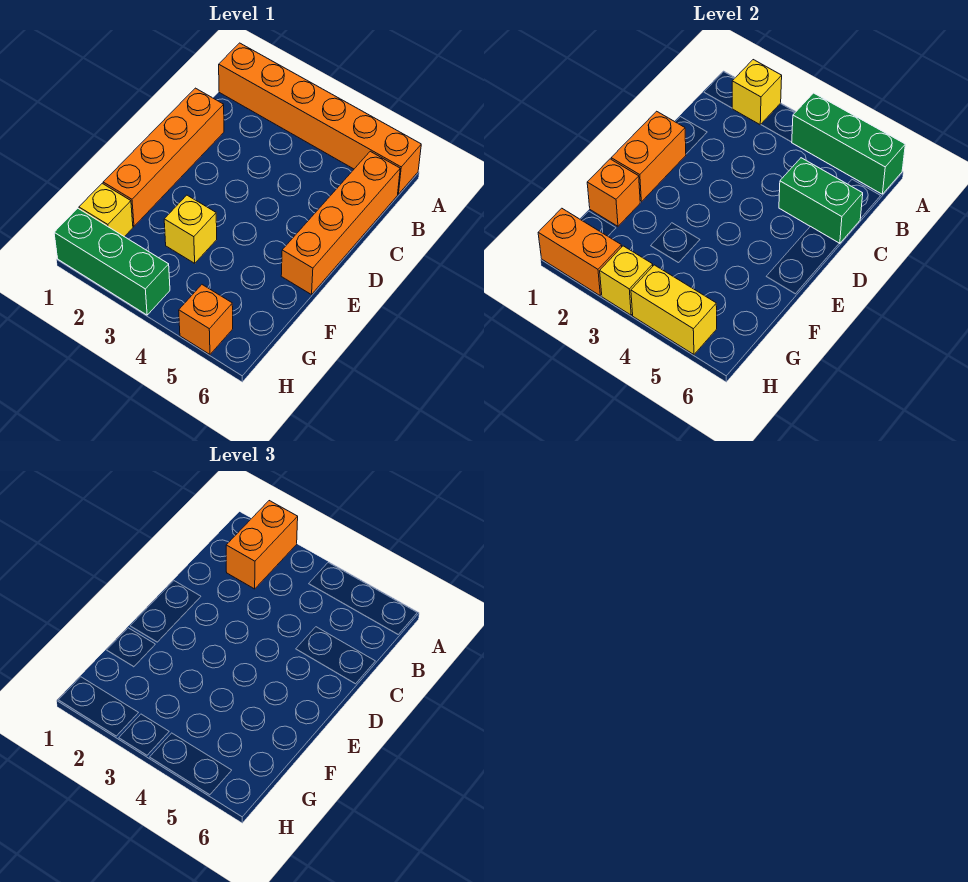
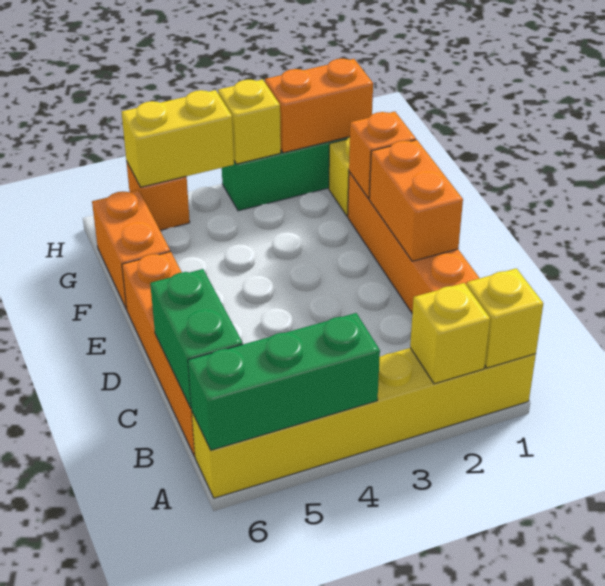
orange brick A1:A6 level 1 -> yellow brick A1:A6 level 1
orange brick A2:B2 level 3 -> orange brick F6:G6 level 1
green brick C5:C6 level 2 -> green brick B6:C6 level 2
yellow brick F3 level 1 -> yellow brick A1 level 2

